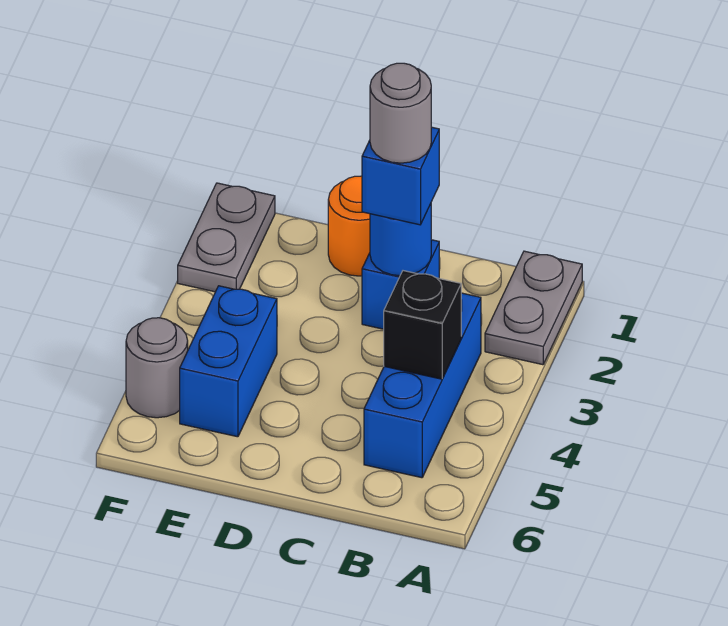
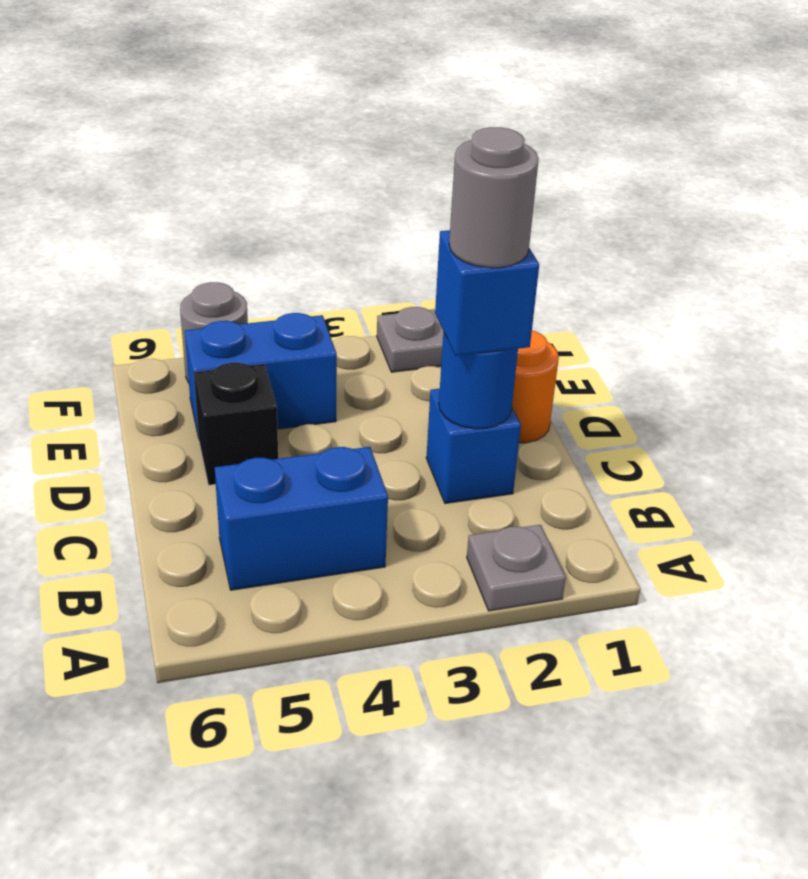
grey plate A1:A2 level 1 -> grey plate A2 level 1
blue brick B3:B5 level 1 -> blue brick B4:B5 level 1
black brick B4 level 2 -> black brick D5 level 1

